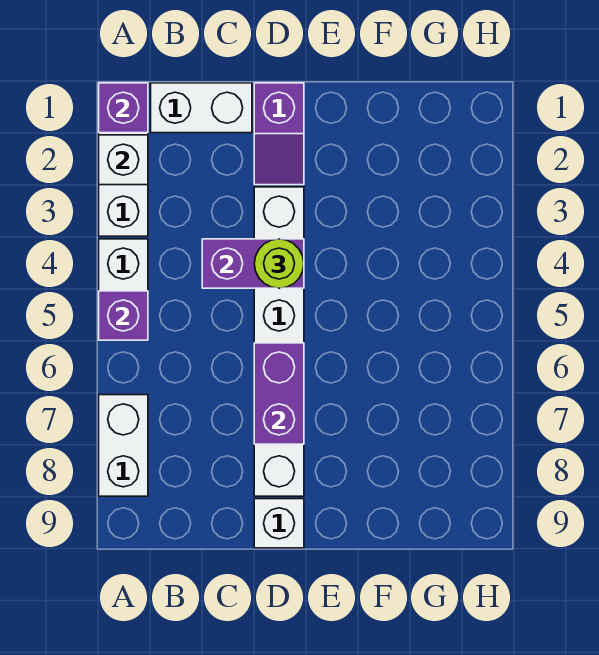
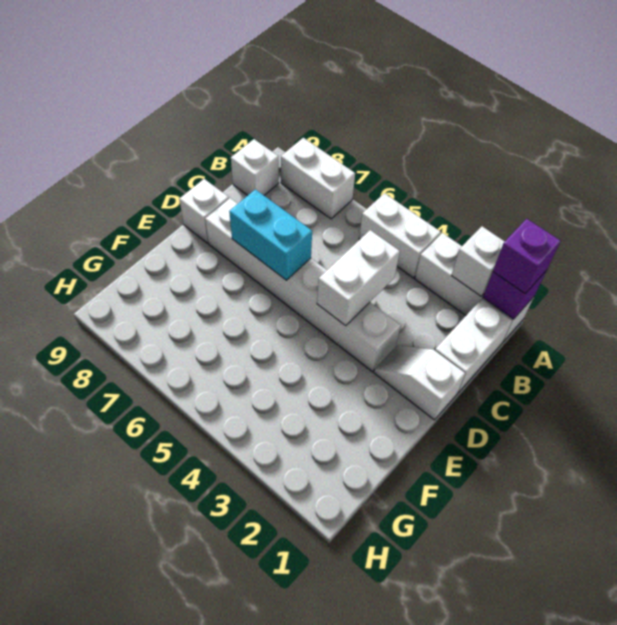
purple brick A5 level 2 -> purple brick A1 level 3
none -> white brick B9 level 1
purple brick C4:D4 level 2 -> white brick C4:D4 level 2
purple slope D1:D2 level 1 top 1 -> white slope D1:D2 level 1 top 1
lime round brick D4 level 3 -> none
purple brick D6:D7 level 2 -> cyan brick D6:D7 level 2

